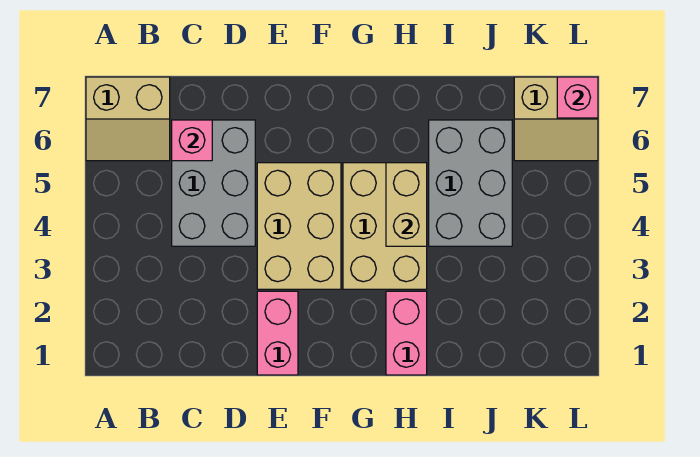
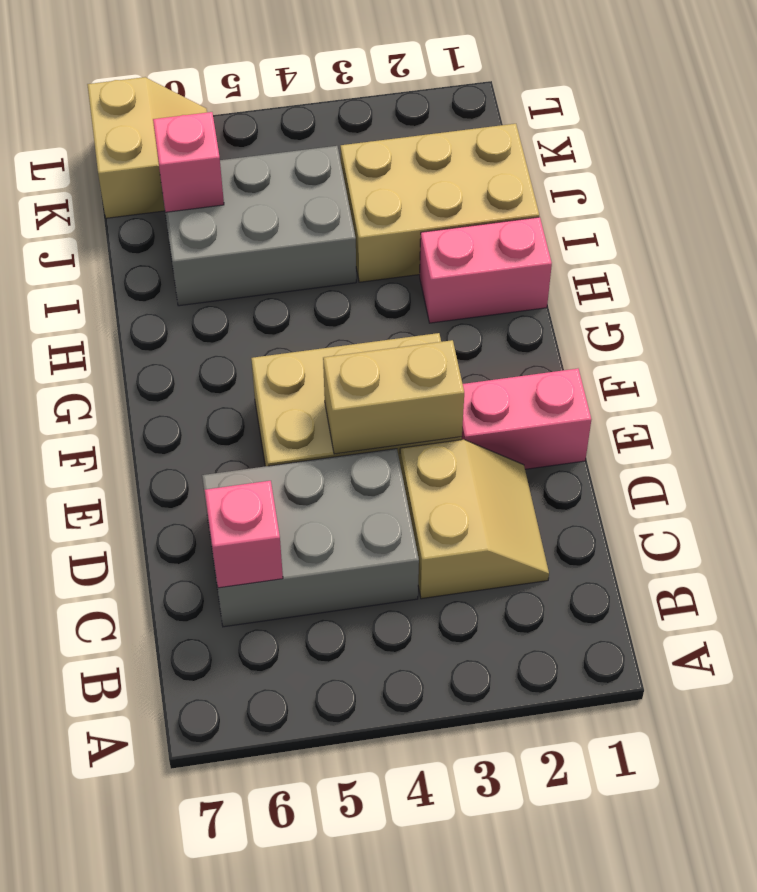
tan slope A6:B7 level 1 top 7 -> tan slope C2:D3 level 1 top 3
tan brick G3:H5 level 1 -> tan brick I1:J3 level 1
tan brick H4:H5 level 2 -> tan brick E3:E4 level 2
pink brick L7 level 2 -> pink brick J6 level 2

